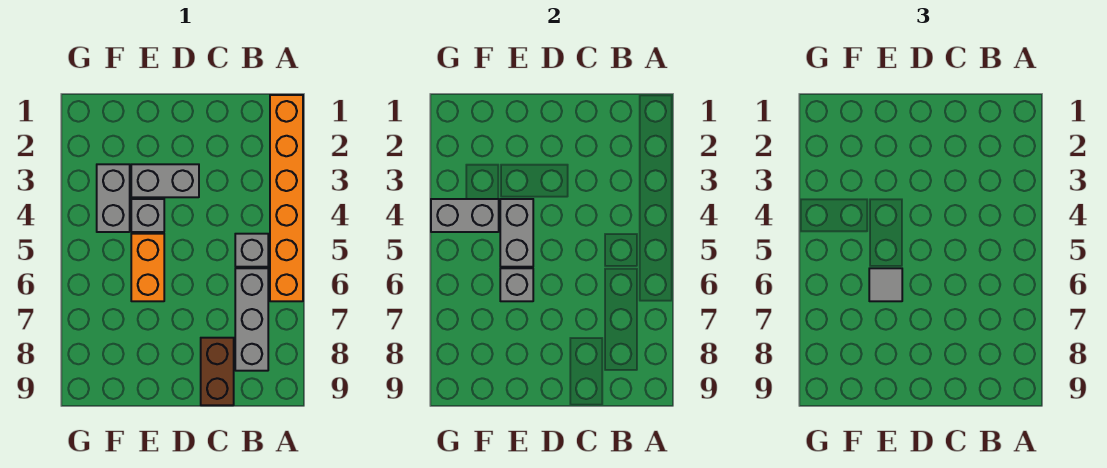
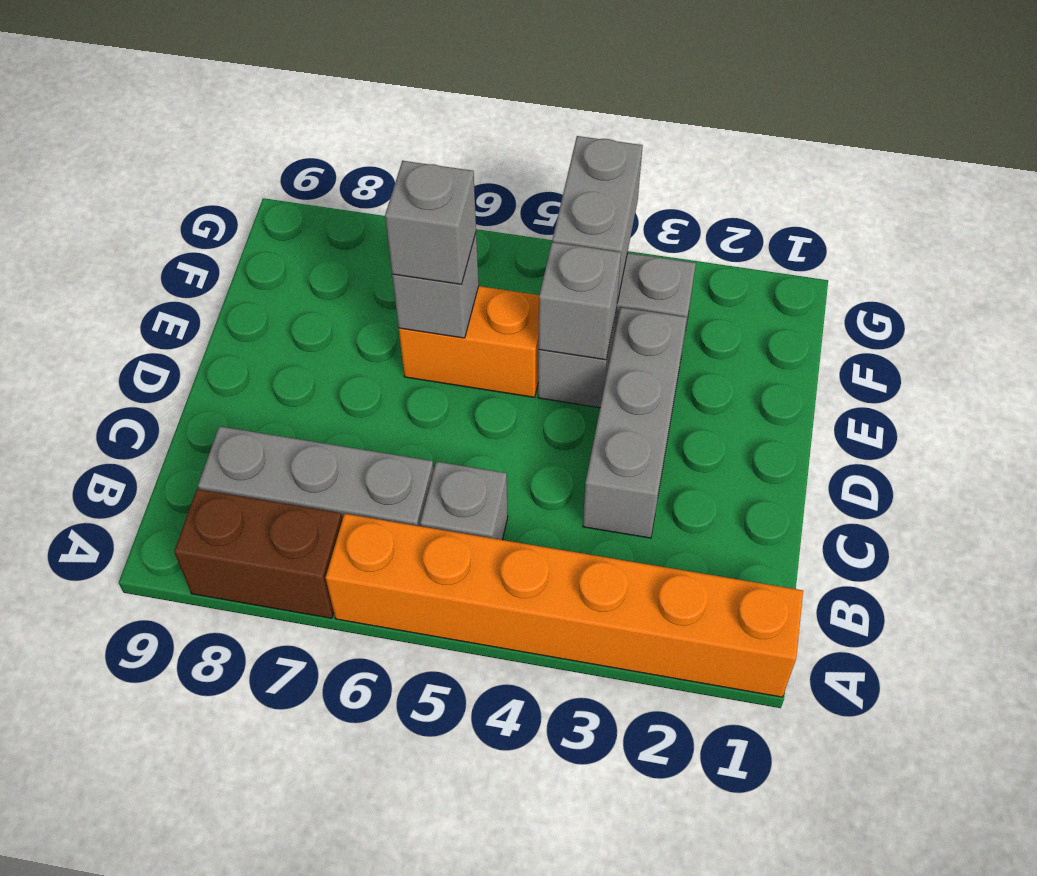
brown brick C8:C9 level 1 -> brown brick A7:A8 level 1
grey brick D3:E3 level 1 -> grey brick C3:E3 level 1
grey brick E4:E5 level 2 -> grey brick E4 level 2
grey tile E6 level 3 -> grey brick E6 level 3

